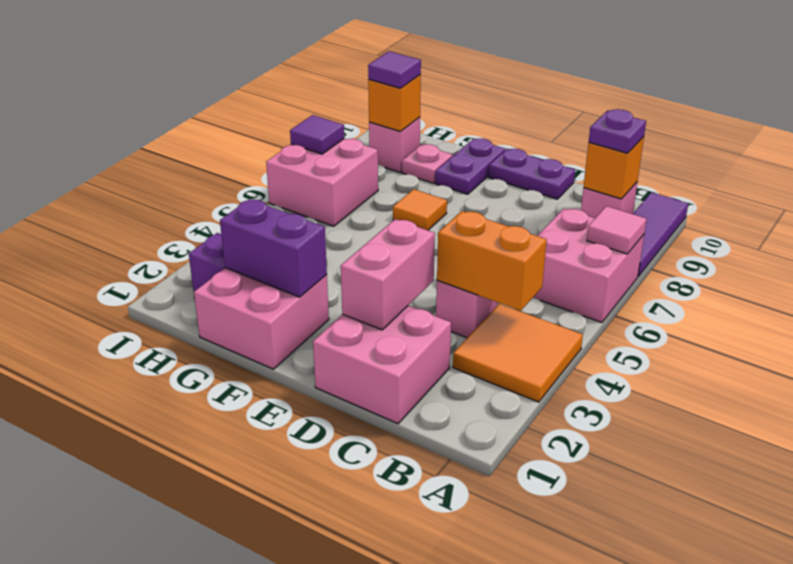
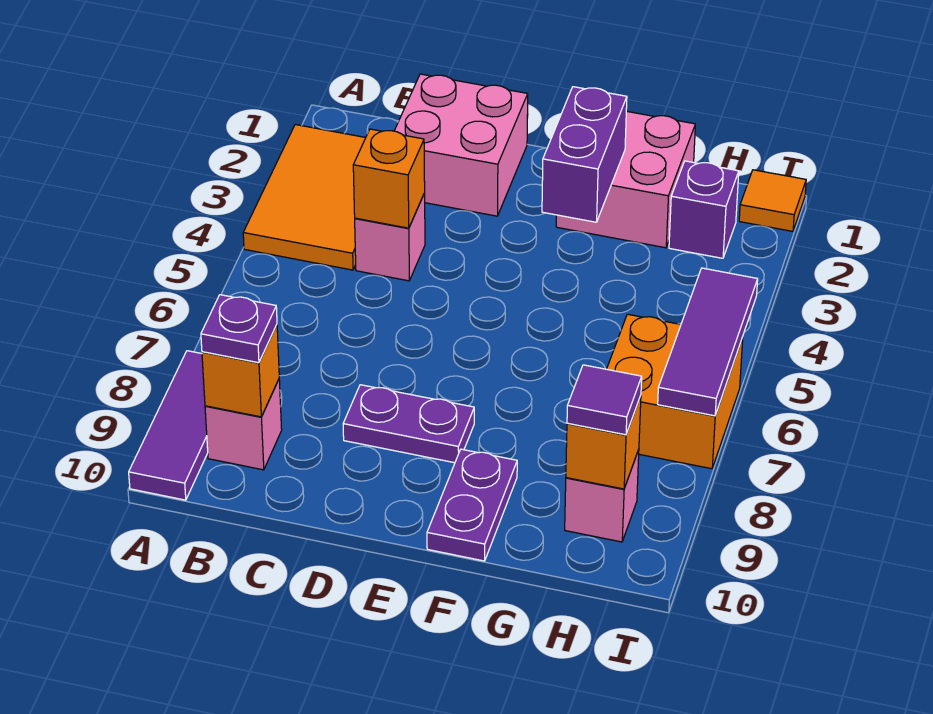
orange tile A3:B4 level 1 -> orange tile A2:B4 level 1
pink brick A6:B7 level 1 -> none
pink tile A7 level 2 -> none
orange brick B4:C4 level 2 -> orange brick C4 level 2
pink brick D2:D3 level 2 -> none
purple plate D10:E10 level 1 -> purple plate D8:E8 level 1
purple brick F2:G2 level 2 -> purple brick F2:F3 level 2
orange tile F7 level 1 -> orange tile I1 level 1
pink plate G9 level 1 -> none
pink brick H6:I7 level 1 -> orange brick H6:I7 level 1
purple tile I7 level 2 -> purple tile I5:I7 level 2

